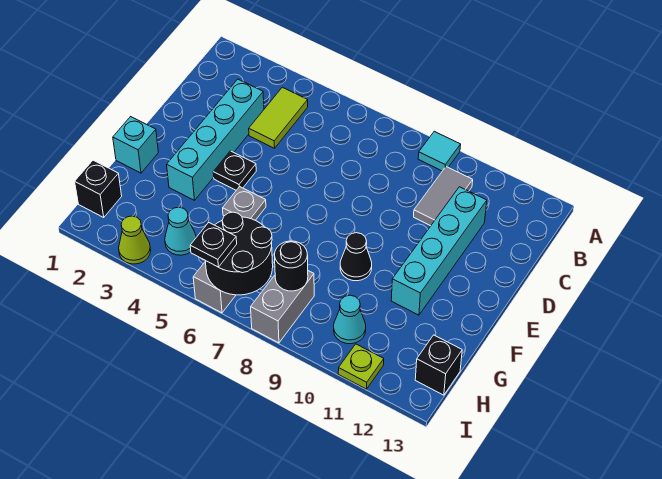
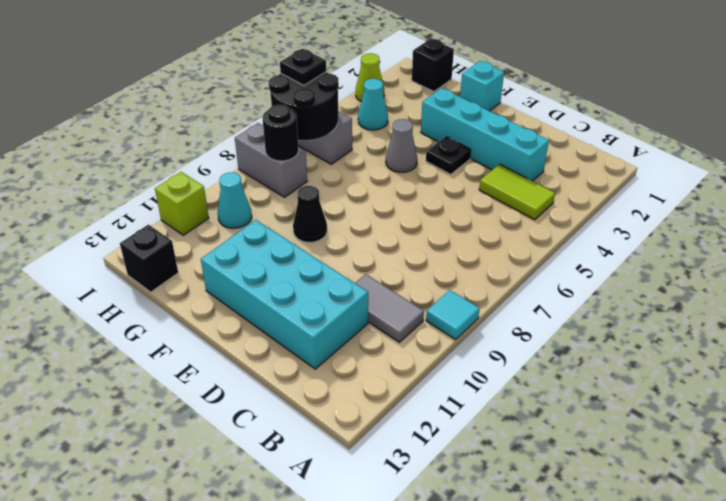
cyan brick C11:F11 level 1 -> cyan brick C11:F12 level 1
grey plate F5 level 1 -> grey cone F5 level 1
lime plate I11 level 1 -> lime brick I11 level 1

